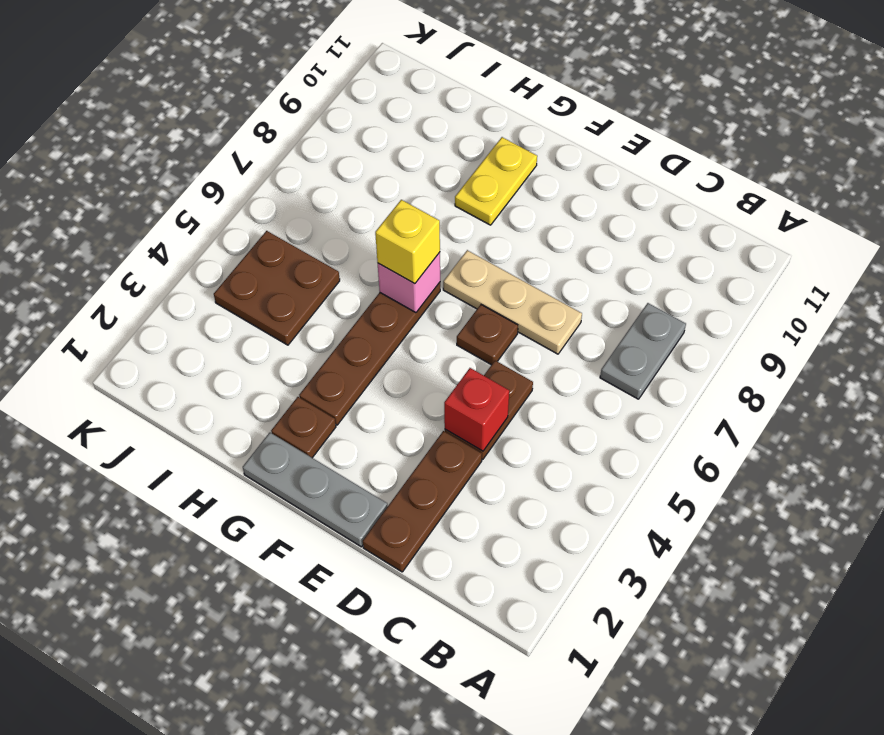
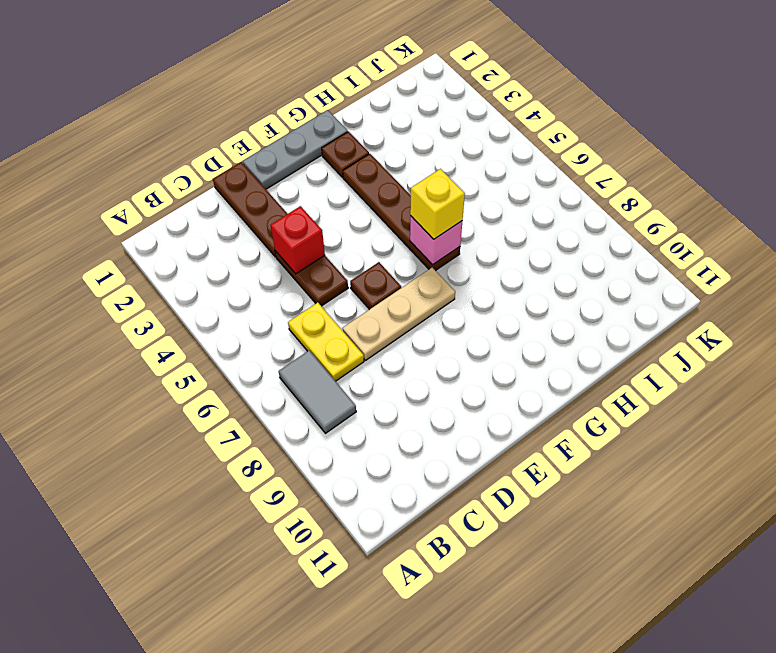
grey plate B7:B8 level 1 -> grey tile B7:B8 level 1
yellow plate G9:G10 level 1 -> yellow plate C6:C7 level 1
brown plate I4:J5 level 1 -> none

